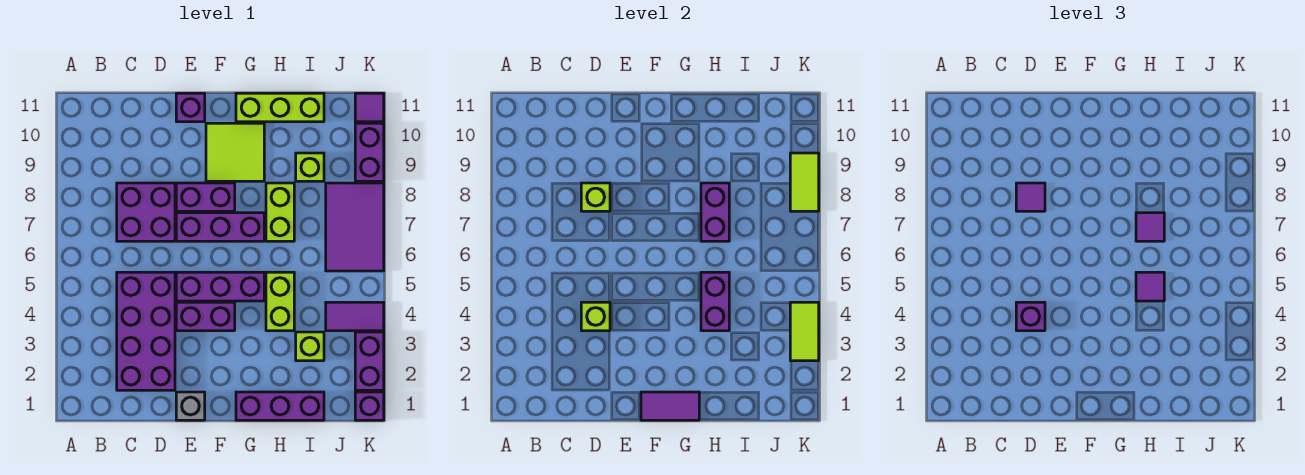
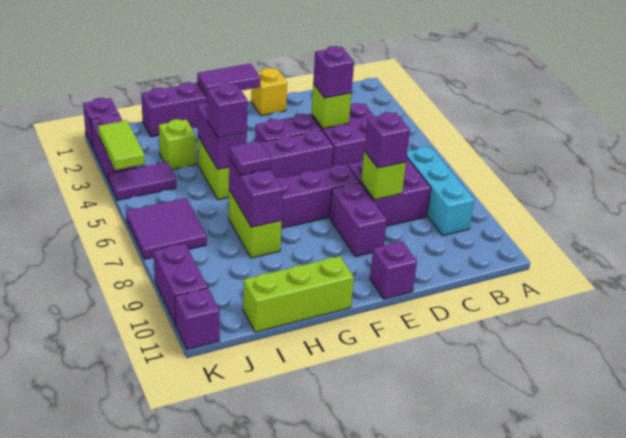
none -> cyan brick B7:B9 level 1
purple brick C2:D5 level 1 -> purple brick C4:D5 level 1
purple tile D8 level 3 -> purple brick D8 level 3
grey brick E1 level 1 -> yellow brick E1 level 1
purple brick E8:F8 level 1 -> purple brick E8:E9 level 1
lime tile F9:G10 level 1 -> none
purple tile H5 level 3 -> purple brick H5 level 3
lime brick I9 level 1 -> none
purple tile J6:K8 level 1 -> purple tile J6:K7 level 1
lime tile K8:K9 level 2 -> none
purple tile K11 level 1 -> purple brick K11 level 1

